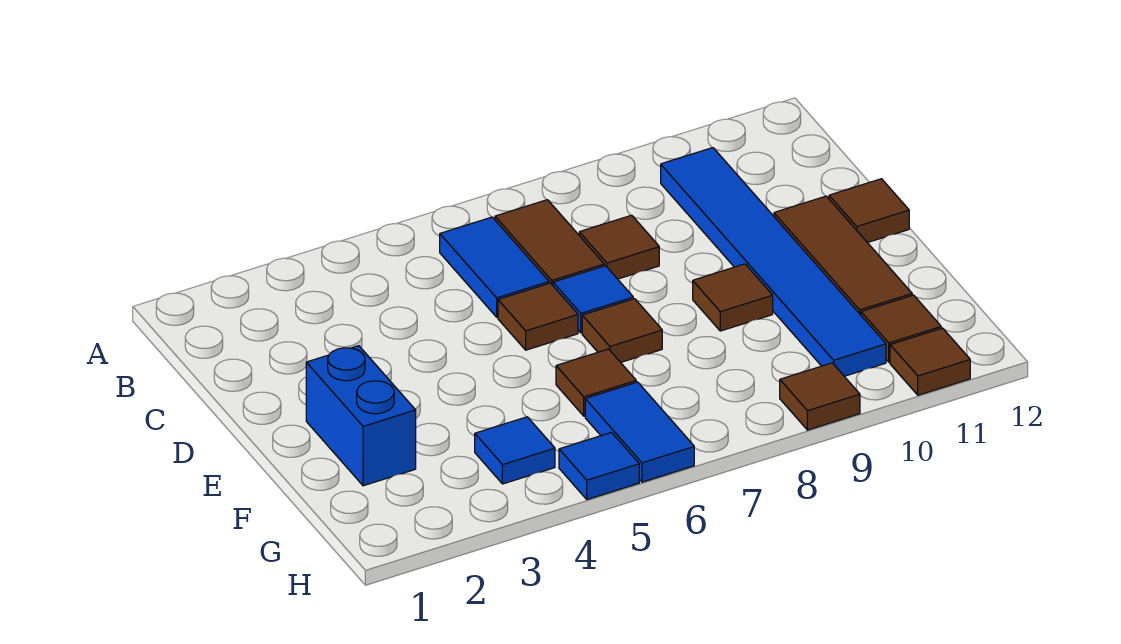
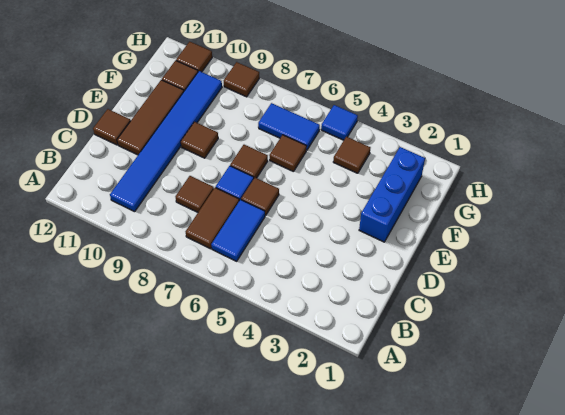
blue brick E2:F2 level 1 -> blue brick E2:G2 level 1
blue tile G4 level 1 -> brown tile G4 level 1
blue tile G6:H6 level 1 -> blue tile G6:G7 level 1

